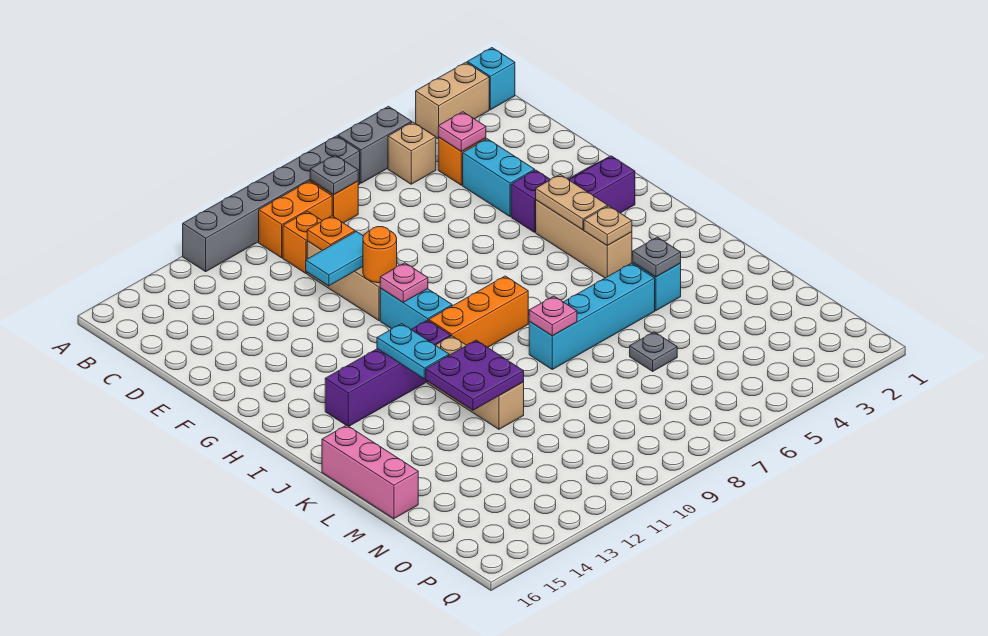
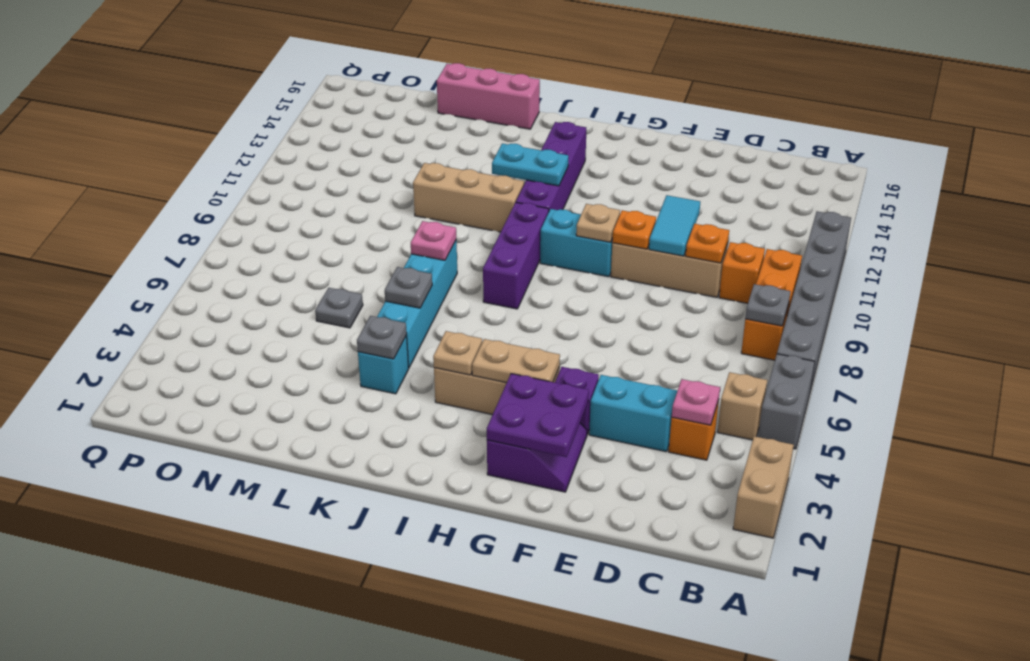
cyan brick A1 level 1 -> none
orange round brick F10 level 2 -> orange plate F10 level 2
pink plate G10 level 2 -> tan plate G10 level 2
orange brick I8:I10 level 1 -> purple brick I8:I10 level 1
none -> grey plate K6 level 2
purple plate K11:L12 level 2 -> purple plate F2:G3 level 2

